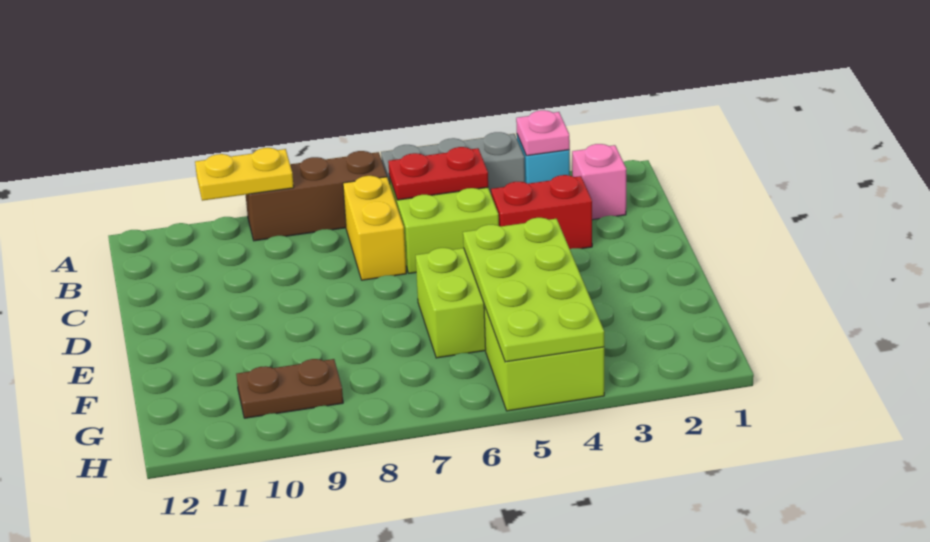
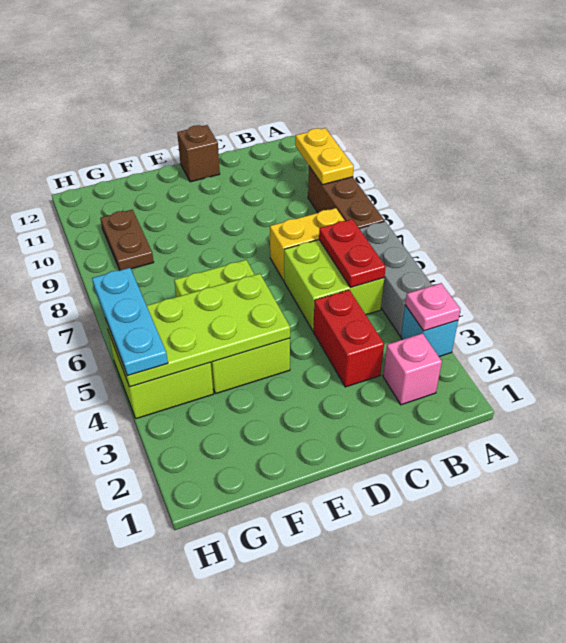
none -> brown brick D12 level 1
none -> cyan plate H4:H6 level 3

